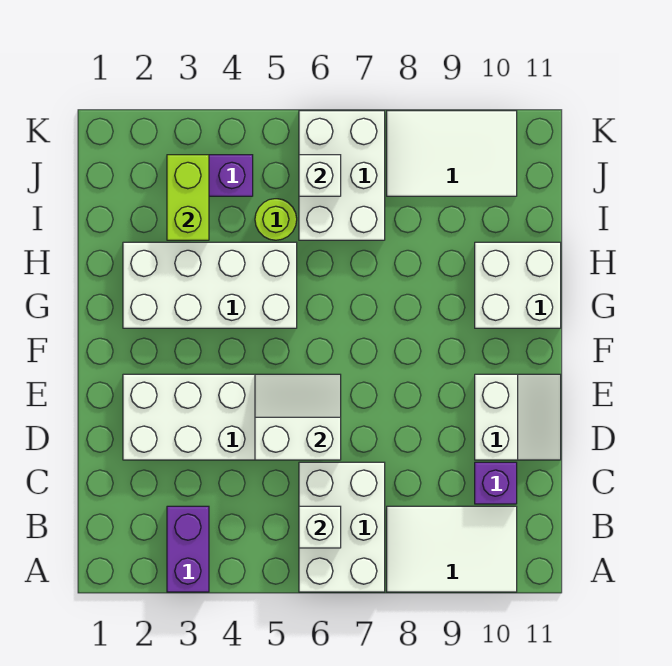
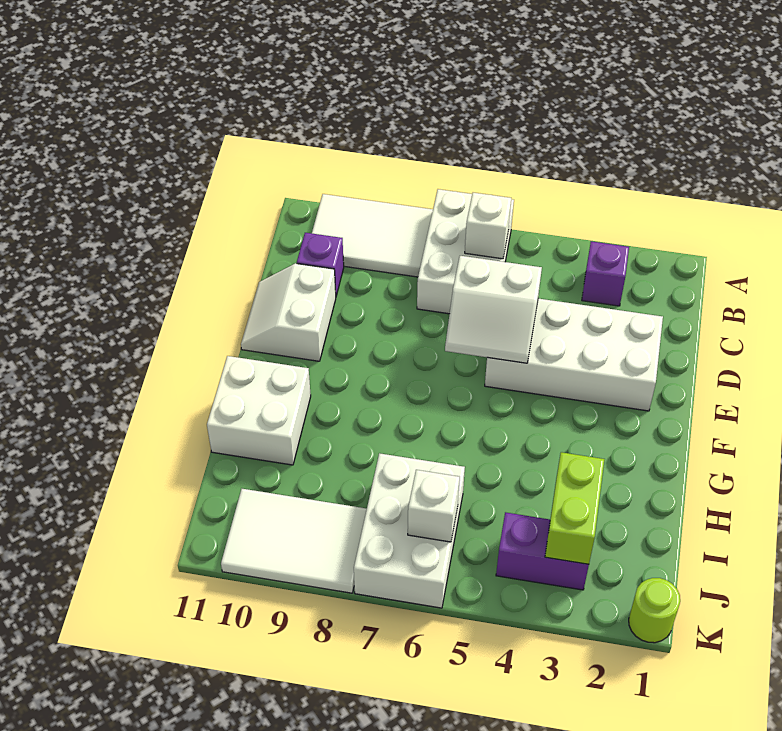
purple brick A3:B3 level 1 -> purple brick B3 level 1
white brick G2:H5 level 1 -> none
lime round brick I5 level 1 -> lime round brick K1 level 1

